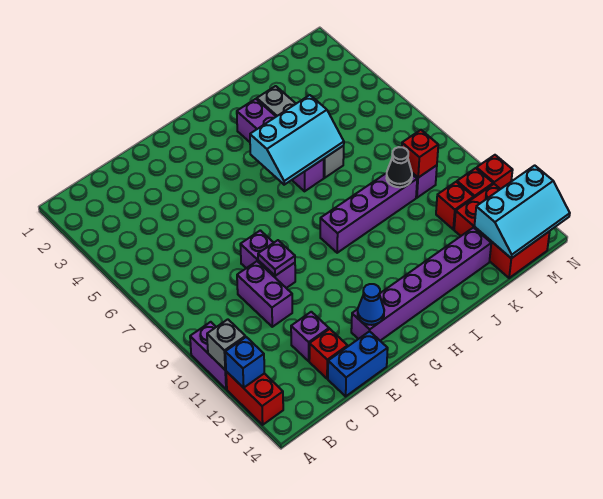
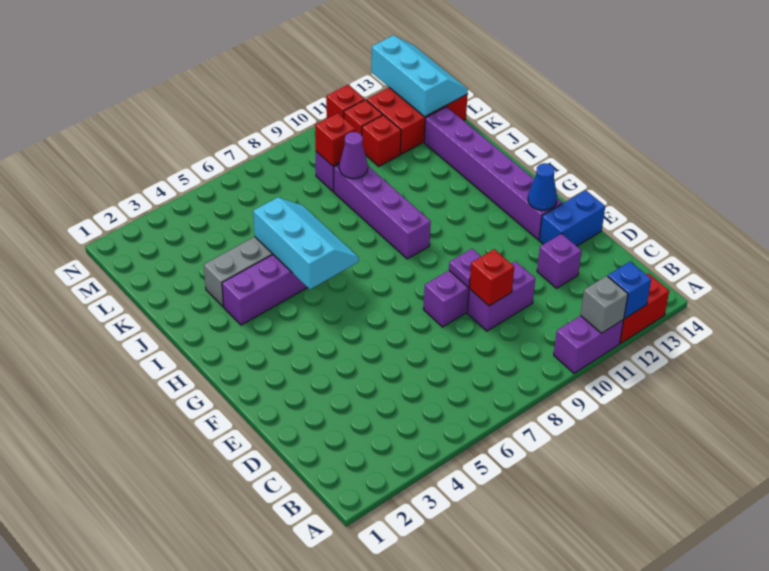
red brick D13 level 1 -> red brick D9 level 2
blue brick D14:E14 level 1 -> blue brick E13:E14 level 1
black cone K9 level 2 -> purple cone K9 level 2

